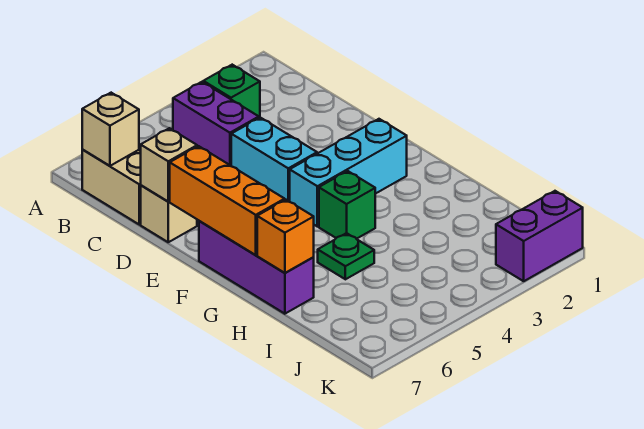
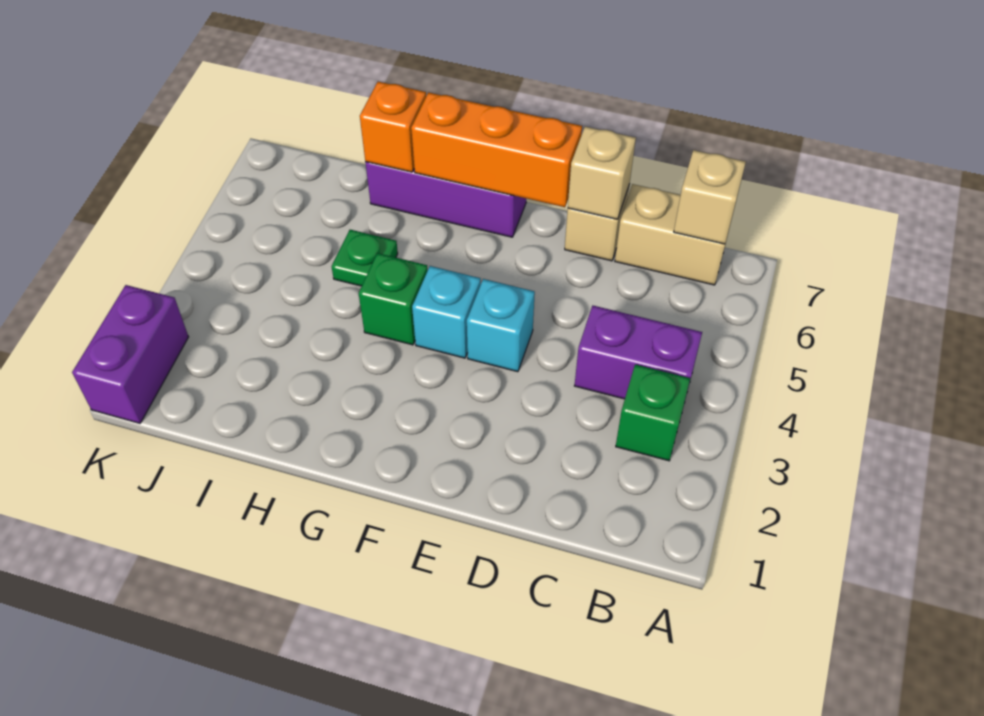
cyan brick D4:E4 level 1 -> cyan brick E4 level 1
cyan brick F2:F4 level 1 -> cyan brick F4 level 1

